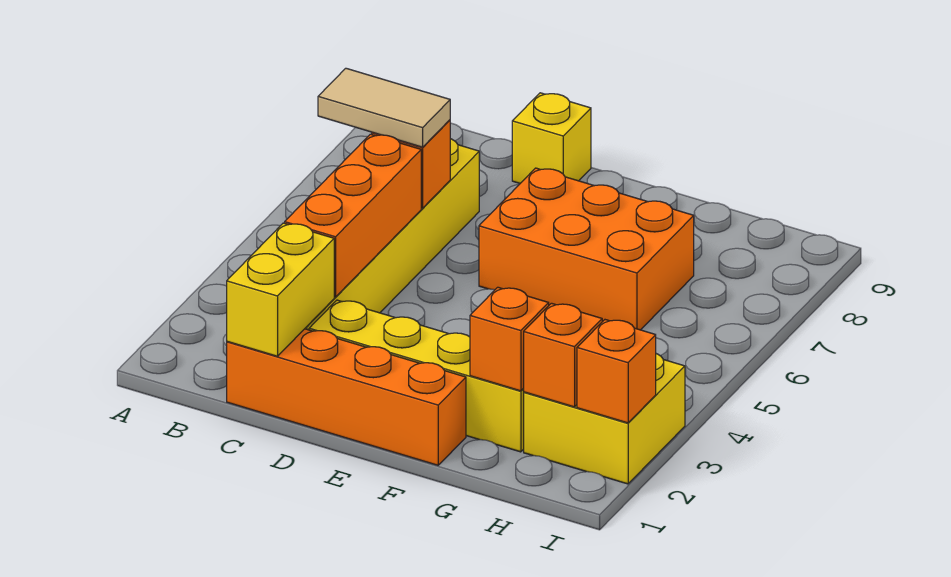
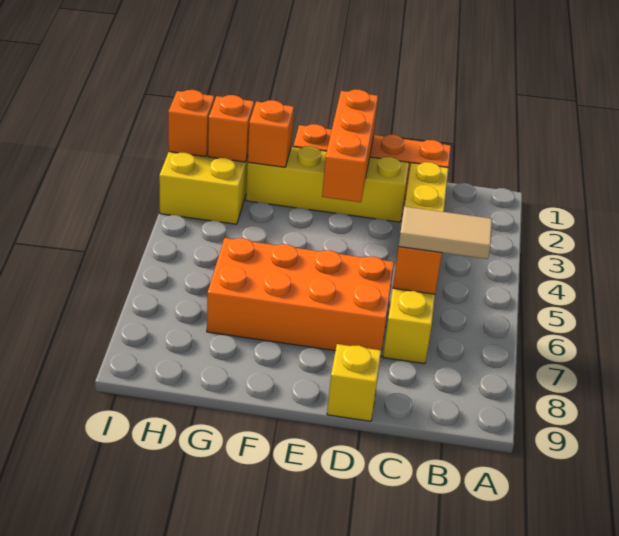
yellow brick C1:C2 level 2 -> none
orange brick C3:C5 level 2 -> orange brick E1:E3 level 2
orange brick E6:G7 level 1 -> orange brick D6:G7 level 1

